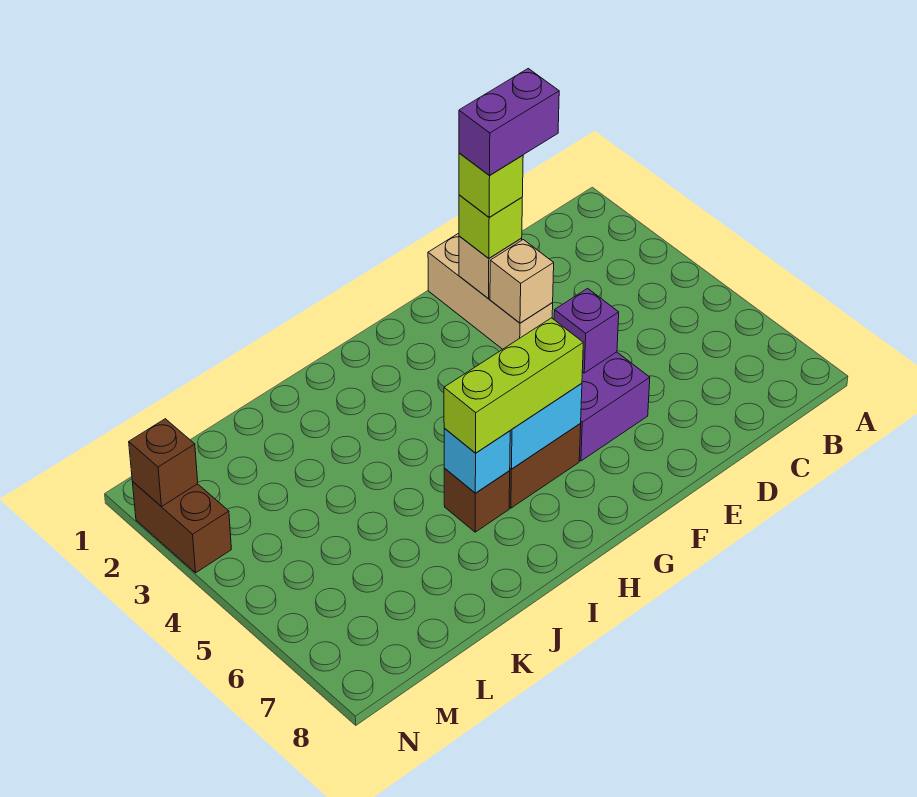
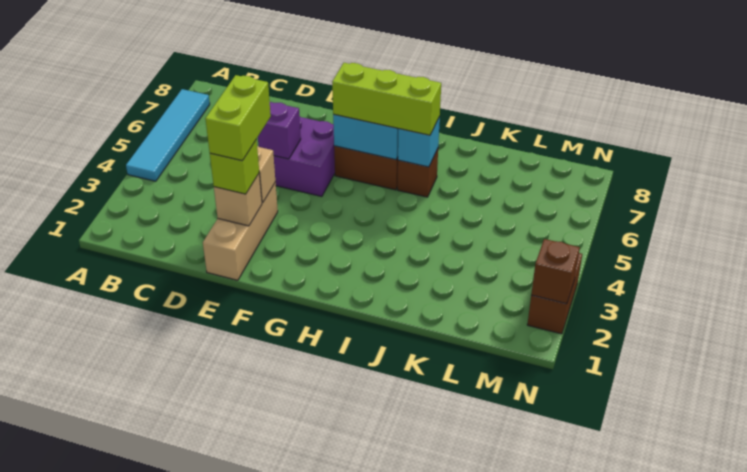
none -> cyan tile A4:A7 level 1
purple brick D2:E2 level 5 -> none
lime brick E2 level 4 -> lime brick E2:E3 level 4

